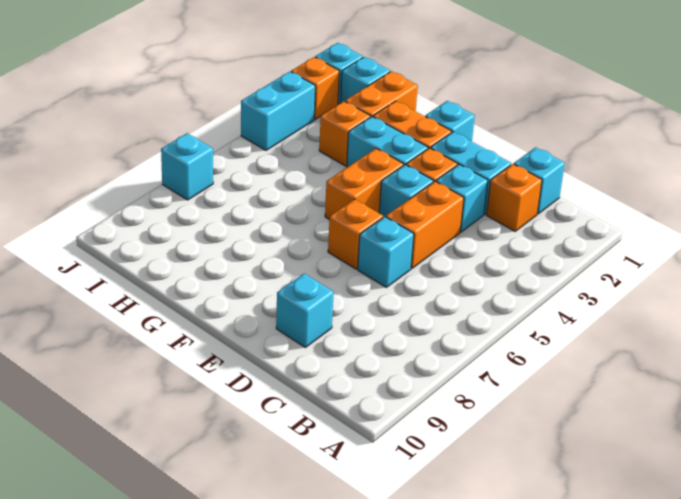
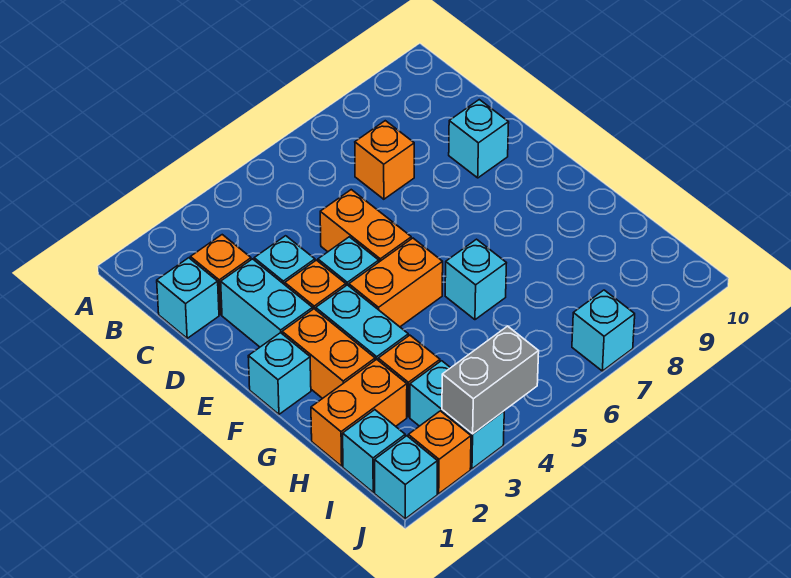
orange brick D4:D5 level 1 -> orange brick D5:E5 level 1
cyan brick D6 level 1 -> cyan brick G6 level 1
orange brick E6 level 1 -> orange brick C7 level 1
cyan brick J3:J4 level 1 -> cyan brick I3:J3 level 1
none -> grey brick J3:J4 level 2

